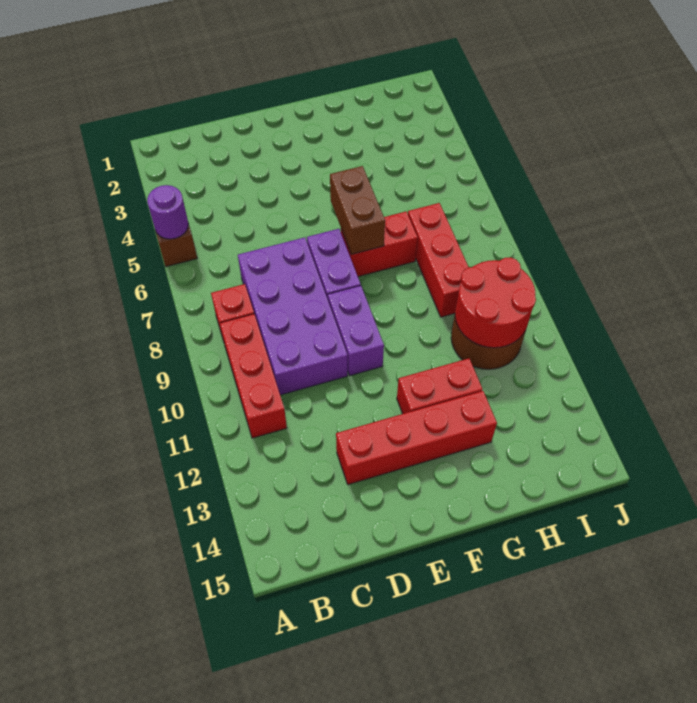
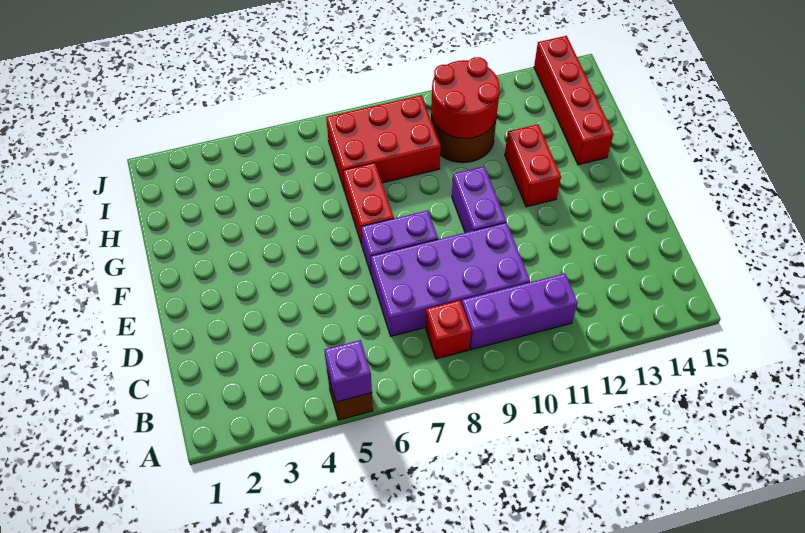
purple round brick A5 level 2 -> purple brick A5 level 2
red brick B9:B11 level 1 -> purple brick B9:B11 level 1
red brick D13:G13 level 1 -> red brick G14:J14 level 1
purple brick E9:E10 level 1 -> purple brick E10:F10 level 1
brown brick F6:F7 level 2 -> none
red brick H7:H9 level 1 -> red brick H7:I9 level 1

